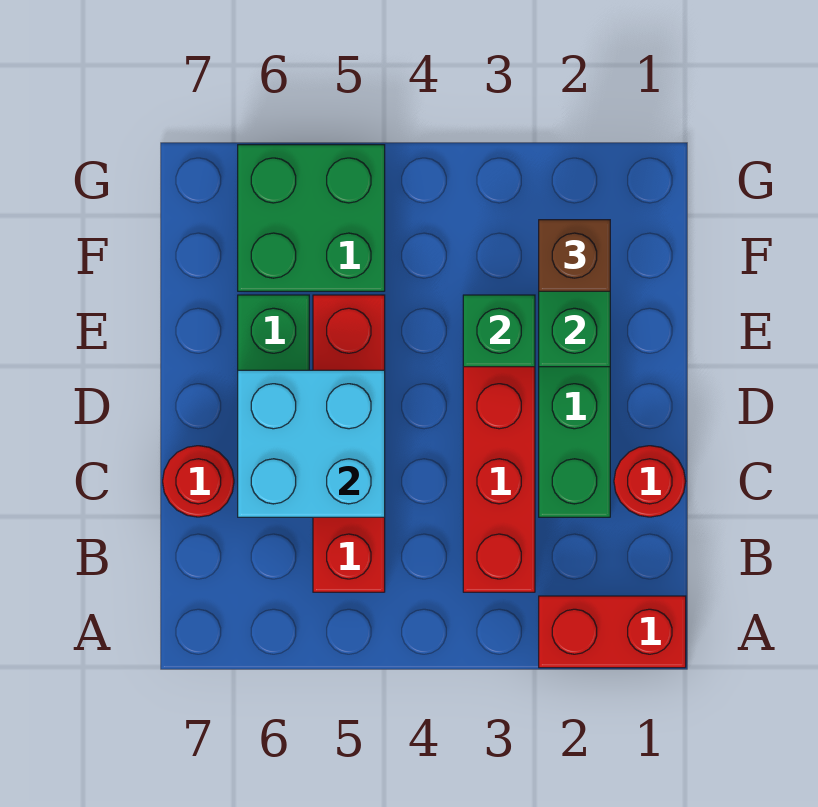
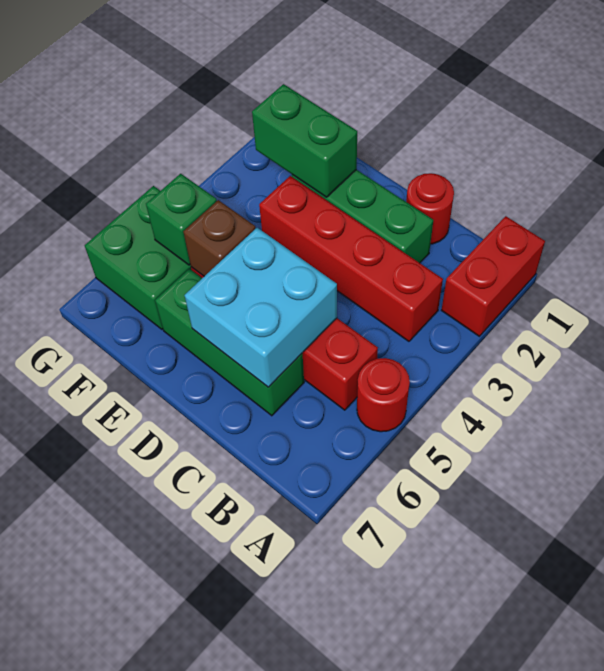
red round brick C7 level 1 -> red round brick A5 level 1
green brick E3 level 2 -> green brick F5 level 2
brown brick F2 level 3 -> brown brick E5 level 2

